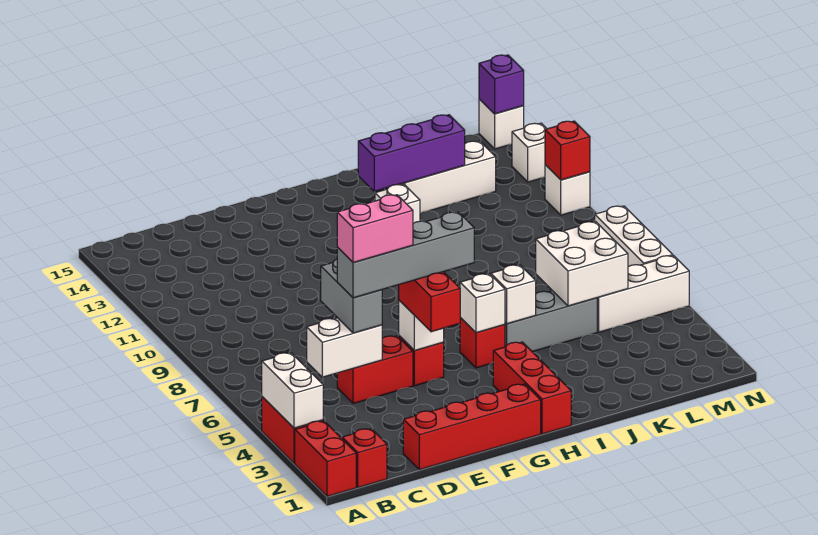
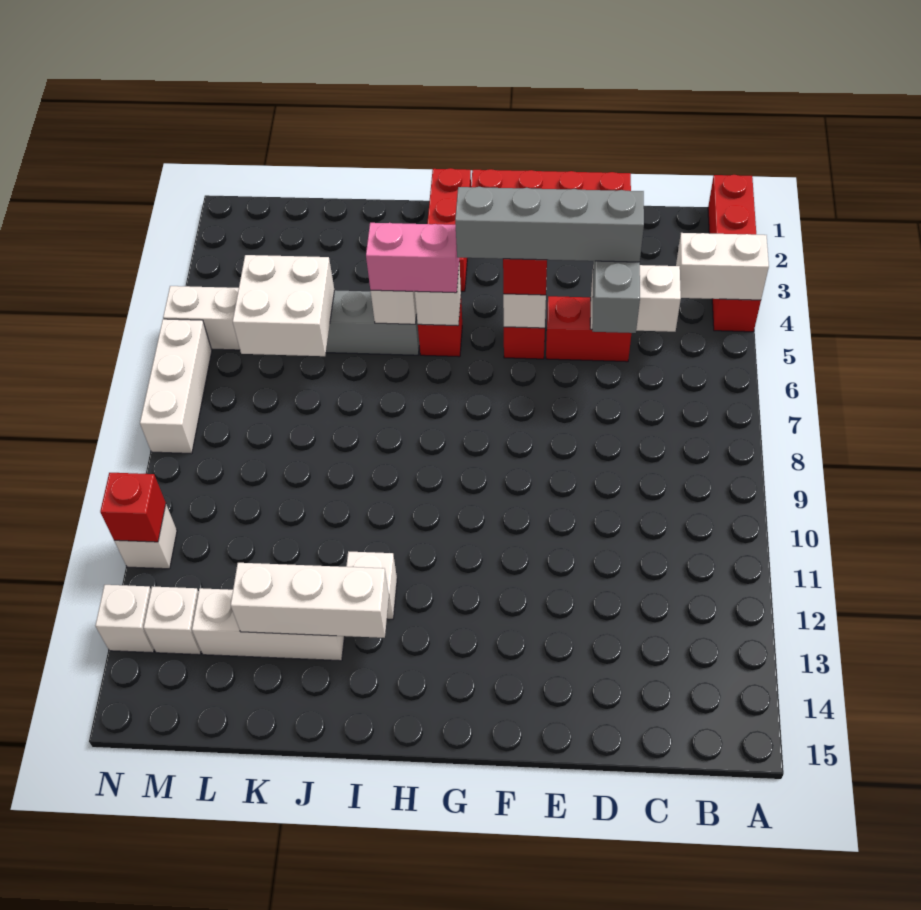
white brick A3:A4 level 2 -> white brick A4:B4 level 2
red brick B1 level 1 -> none
pink brick D5:E5 level 5 -> pink brick H5:I5 level 3
purple brick I13:K13 level 2 -> white brick I13:K13 level 2
white brick N15 level 1 -> white brick M13 level 1
purple brick N15 level 2 -> none

